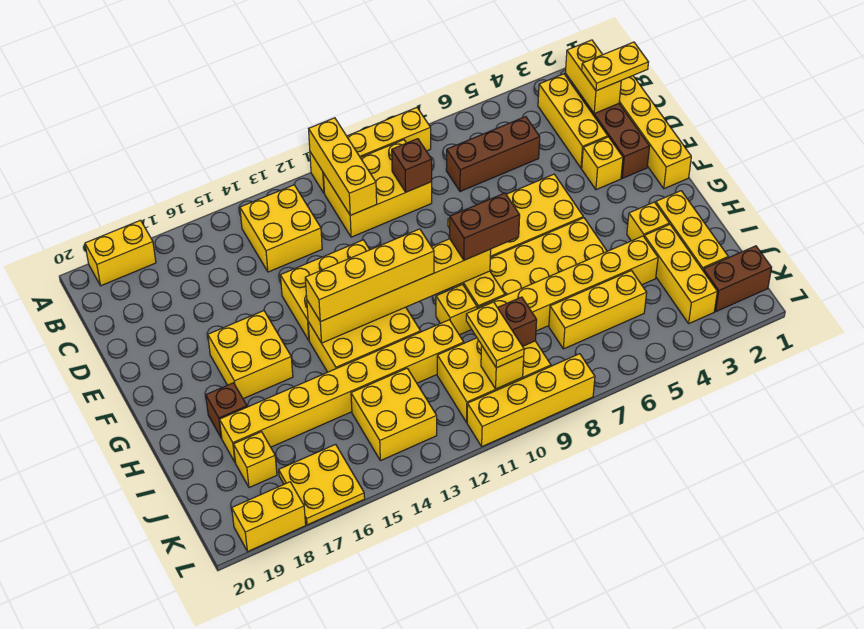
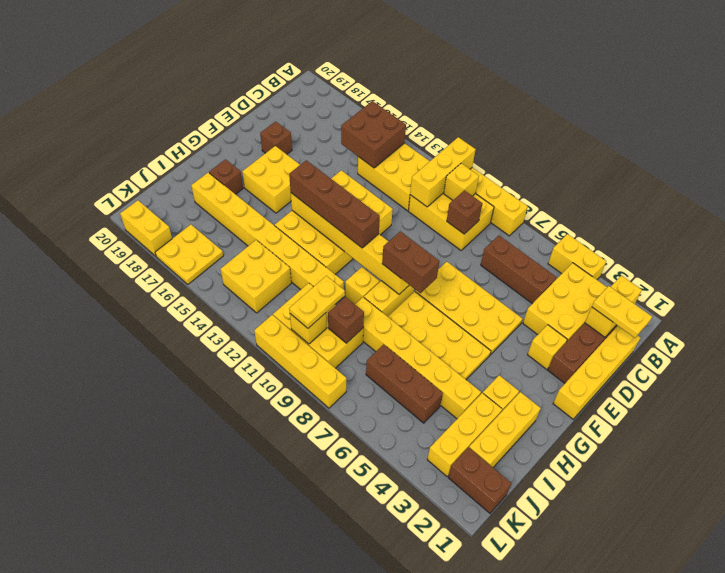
yellow brick A18:A19 level 1 -> yellow brick A4:A5 level 1
yellow brick B3:D3 level 1 -> yellow brick B3:D4 level 1
yellow brick B13:C14 level 1 -> yellow brick B12:C14 level 1
none -> brown brick B14:C15 level 2
none -> brown brick E18 level 1
yellow brick G11:G14 level 3 -> brown brick G11:G14 level 3
yellow brick J5:J7 level 1 -> brown brick J5:J7 level 1
yellow brick J18 level 1 -> yellow brick B10 level 2

